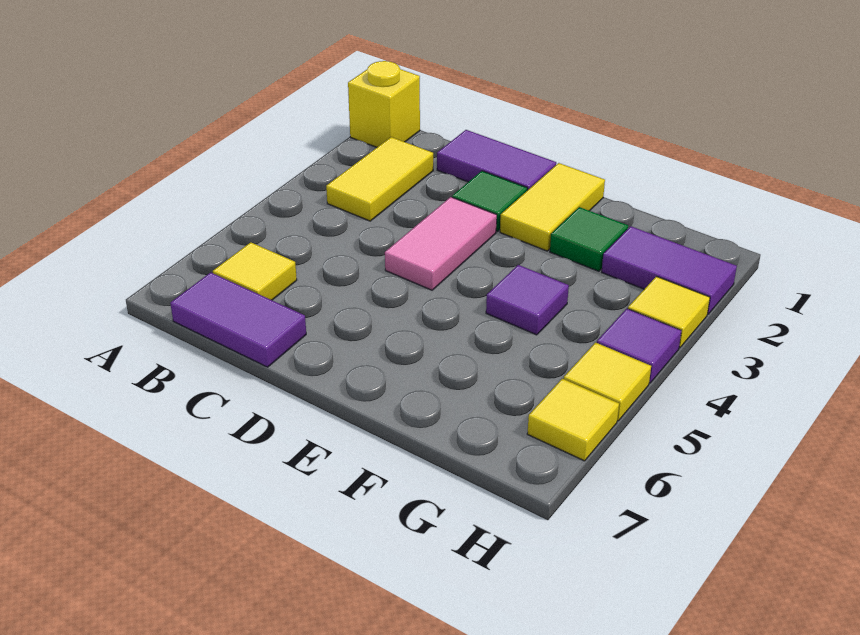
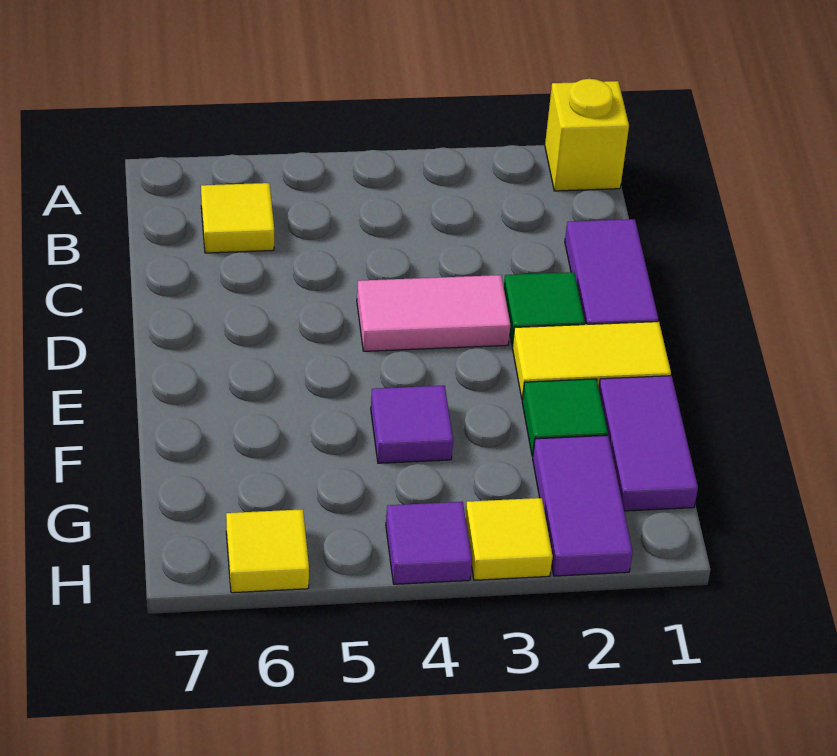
yellow tile B2:B3 level 1 -> none
purple tile B7:C7 level 1 -> purple tile F1:G1 level 1
yellow tile H5 level 1 -> none

